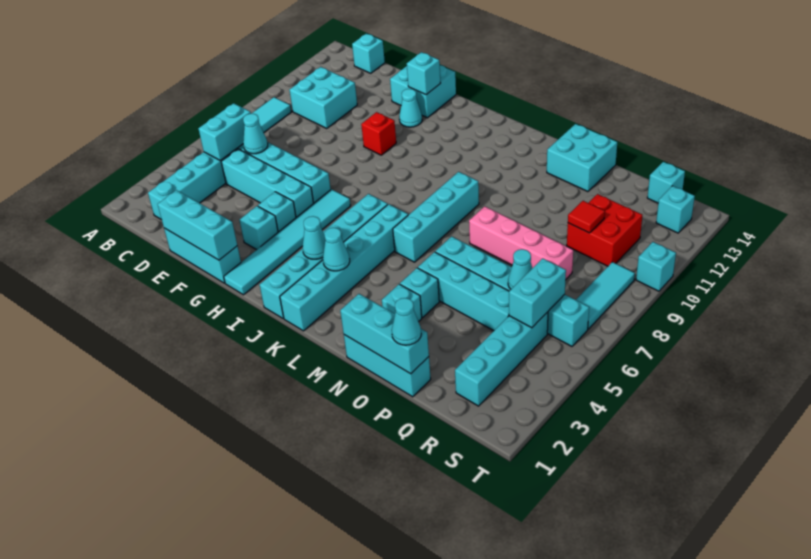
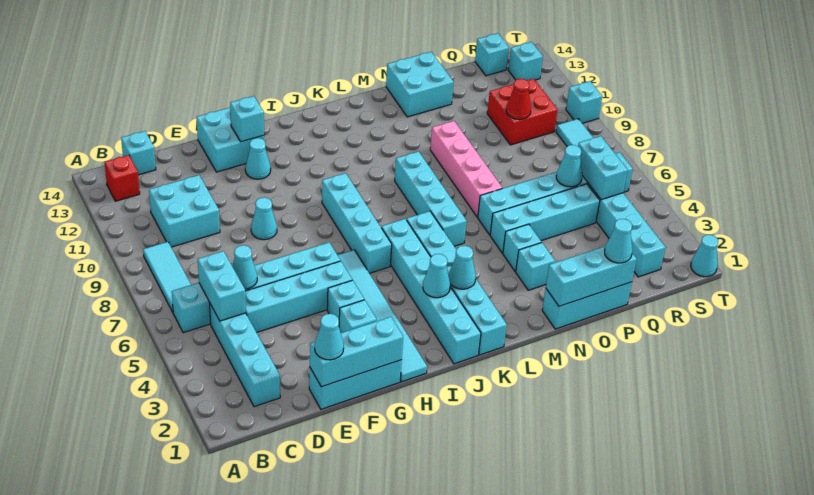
none -> cyan cone E1 level 3
none -> cyan cone F9 level 1
red brick G10 level 1 -> red brick B13 level 1
none -> cyan brick I6:I9 level 1
pink brick N8:Q8 level 1 -> pink brick N7:N10 level 1
red tile Q10 level 2 -> red cone Q10 level 2
none -> cyan cone T1 level 1

